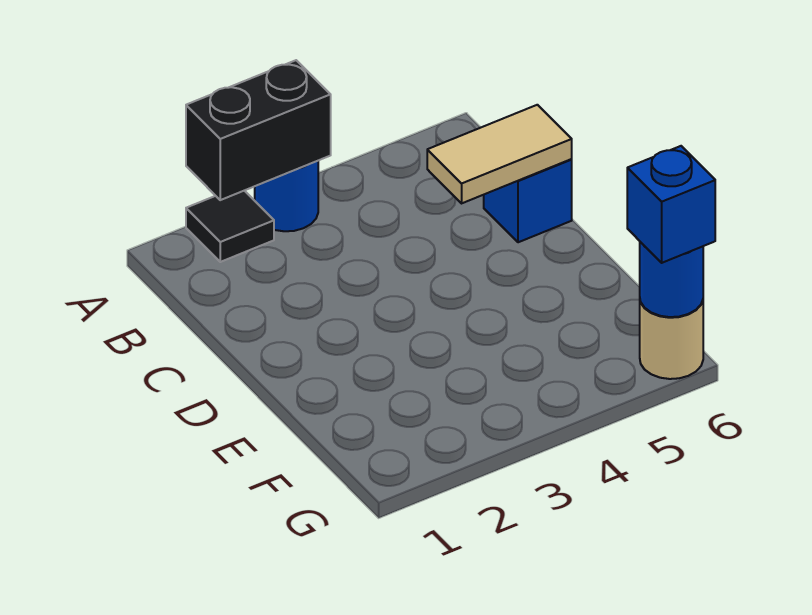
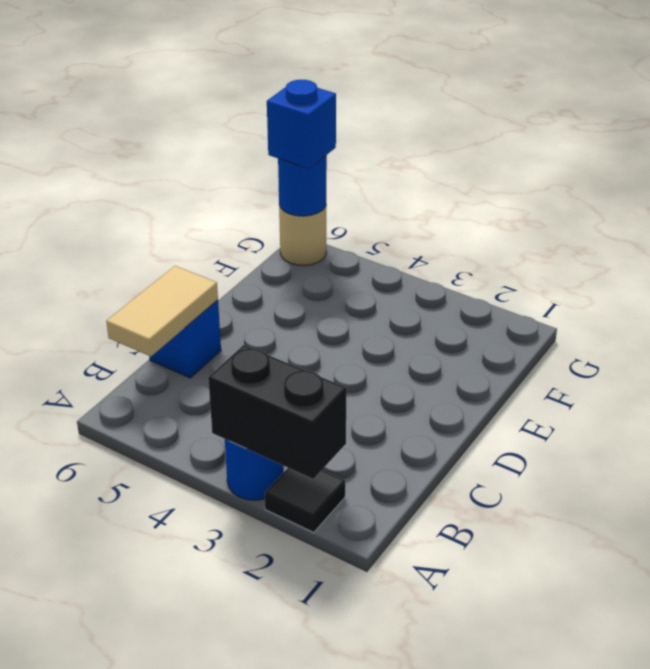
tan tile C5:C6 level 2 -> tan tile B6:C6 level 2

